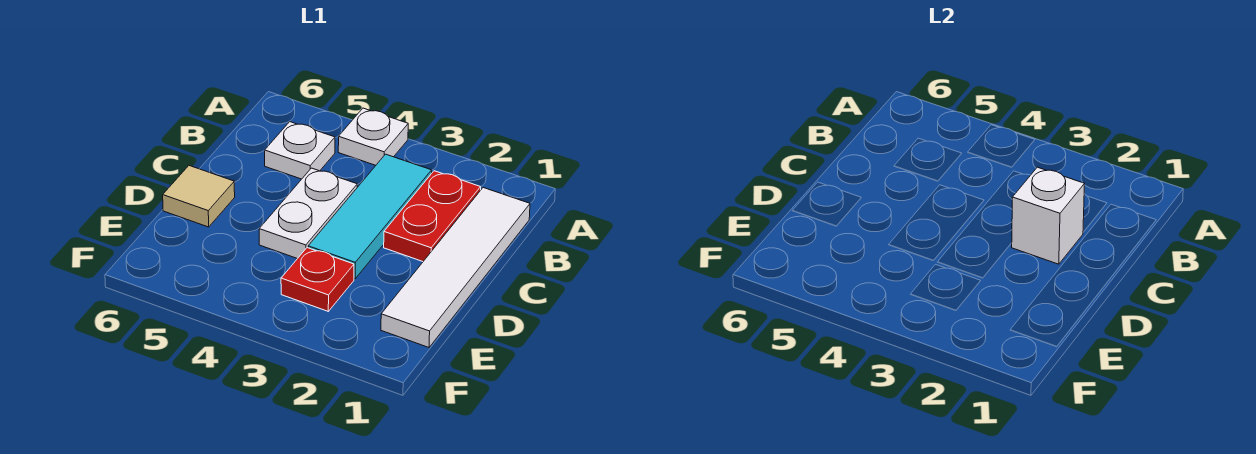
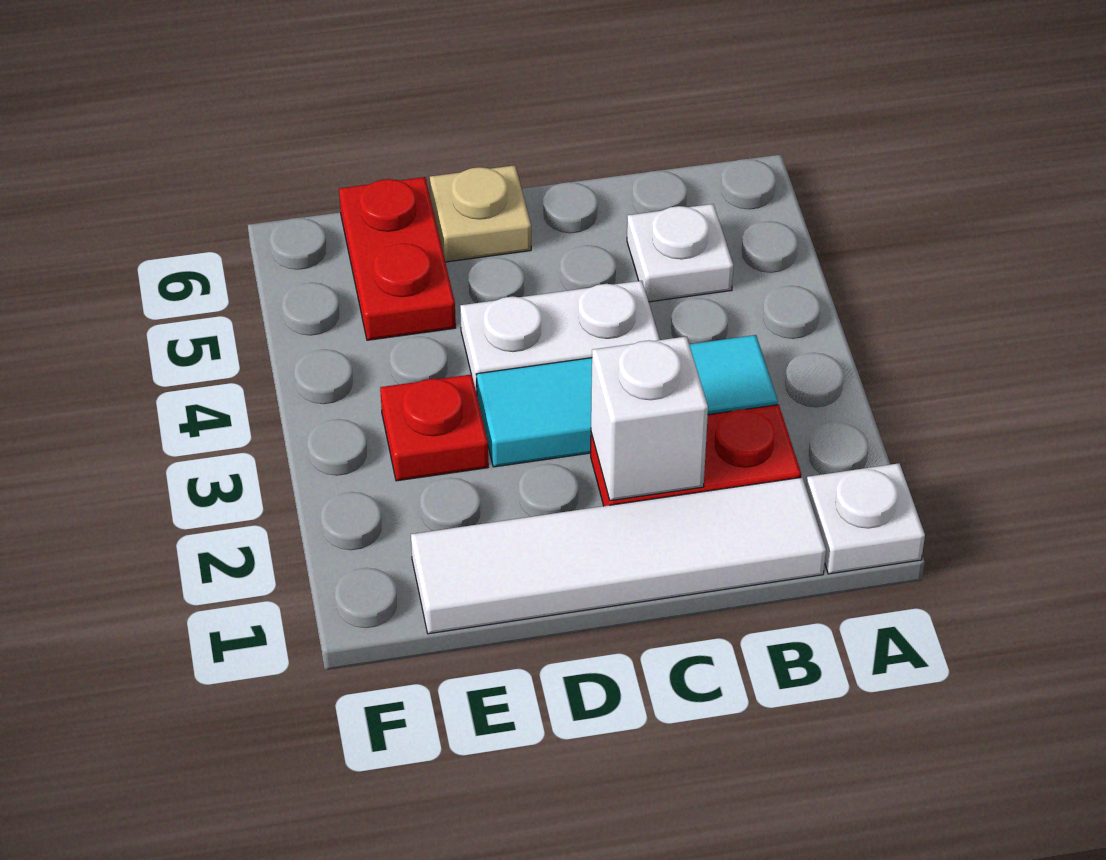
white plate A4 level 1 -> white plate A1 level 1
tan tile D6 level 1 -> tan plate D6 level 1
none -> red plate E5:E6 level 1

